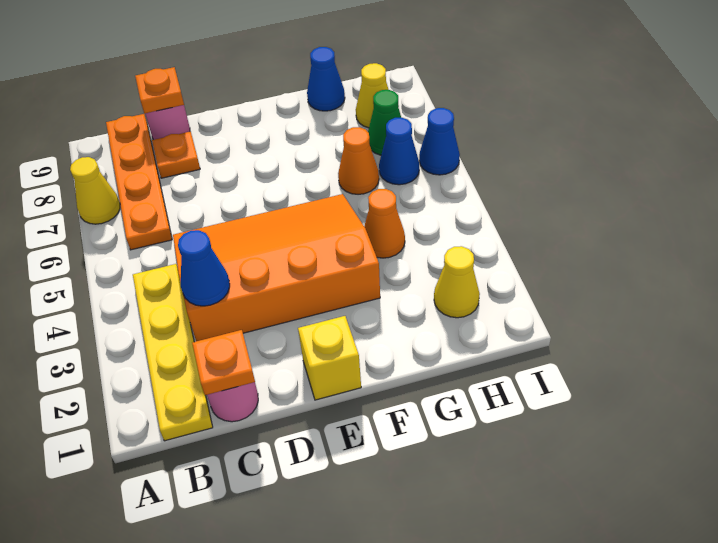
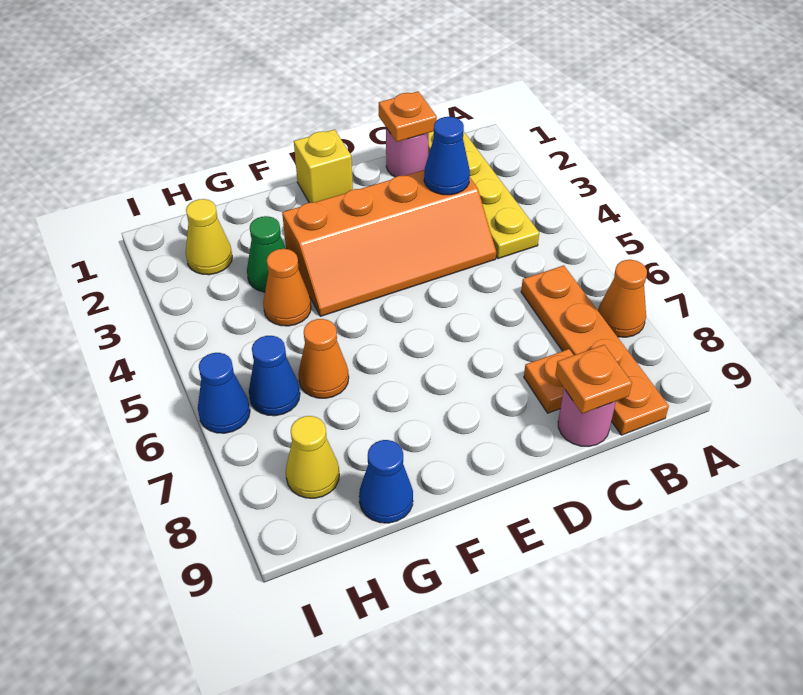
yellow cone A7 level 1 -> orange cone A7 level 1
orange slope C3:F5 level 1 top 3 -> orange slope C3:F4 level 1 top 3
green cone H7 level 1 -> green cone G3 level 1

